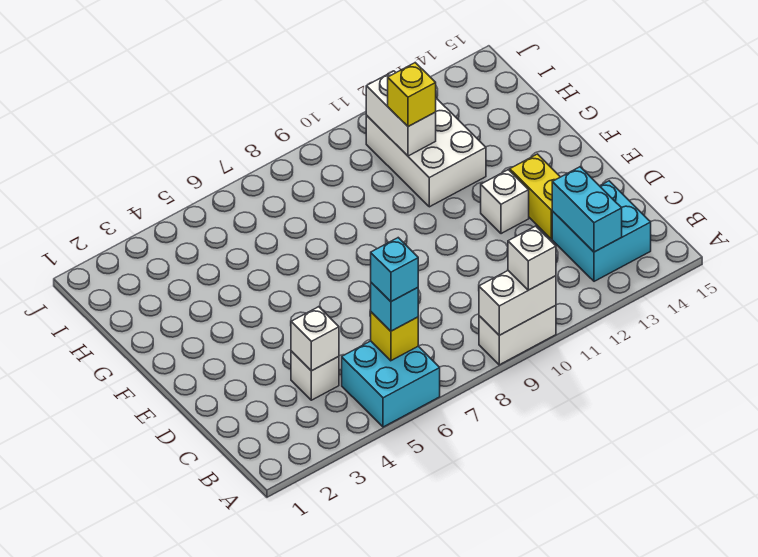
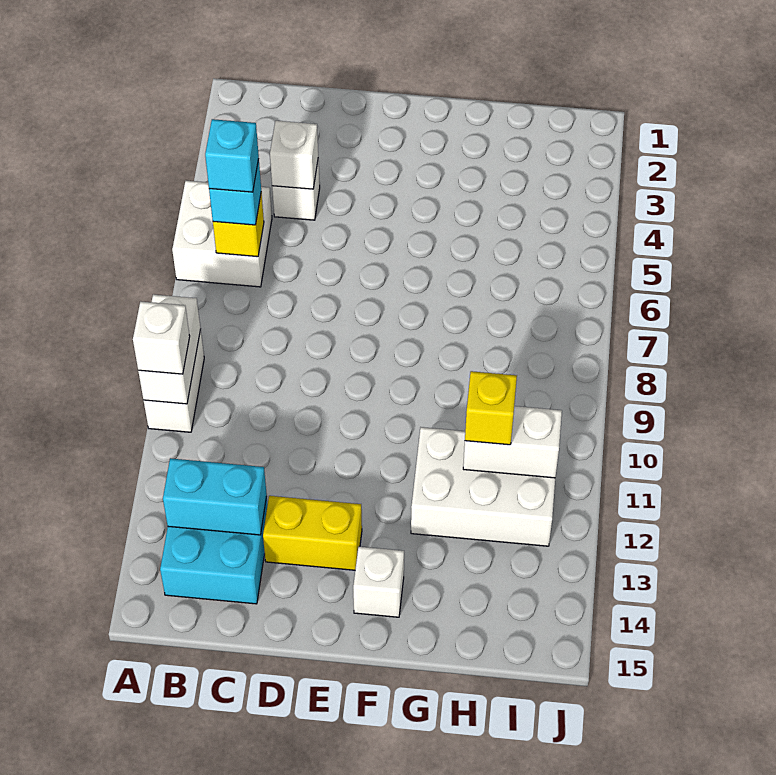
cyan brick A5:B6 level 1 -> white brick A5:B6 level 1
white brick E12 level 1 -> white brick F14 level 1

